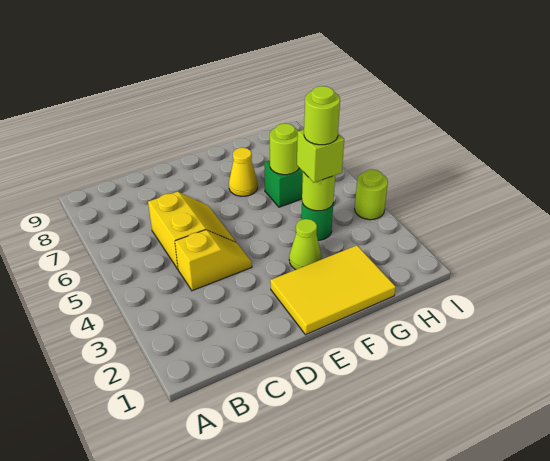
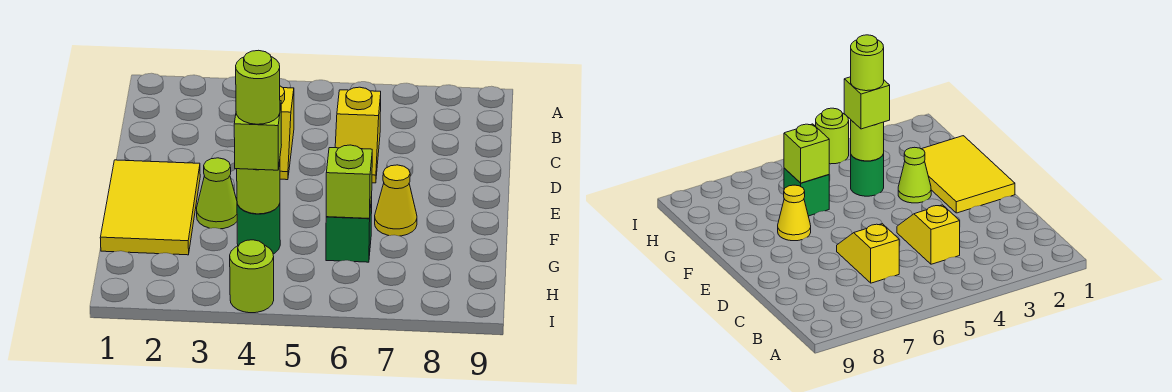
yellow slope C5:D6 level 1 top C -> yellow slope C6:D6 level 1 top C
lime round brick G6 level 2 -> lime brick G6 level 2

